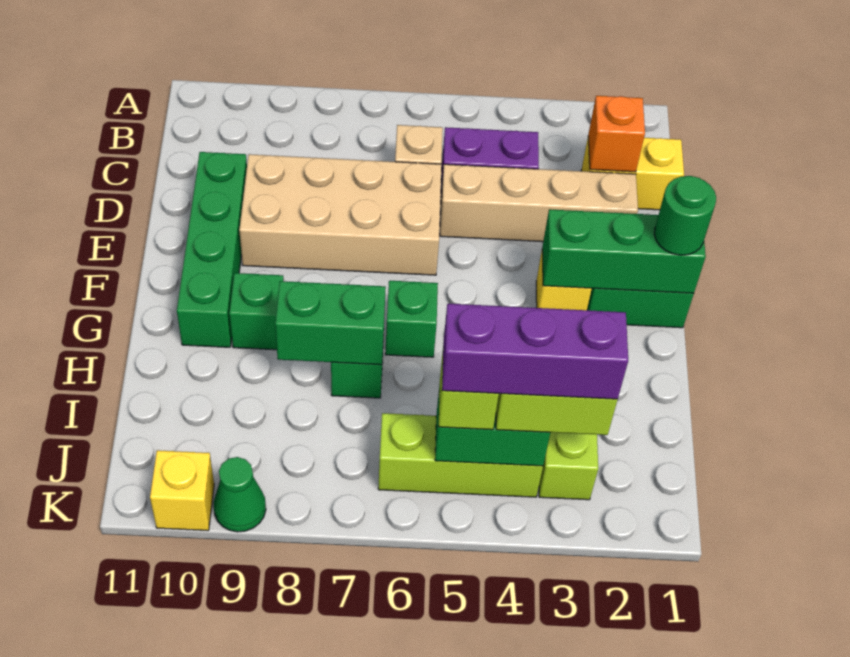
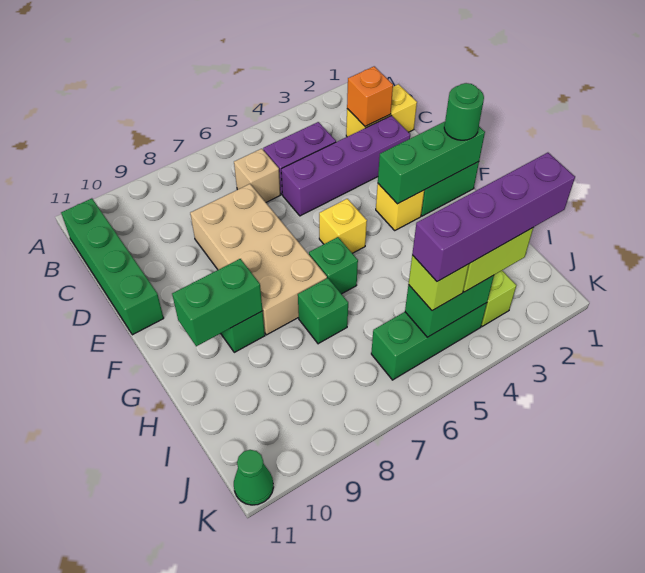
tan brick D2:D5 level 1 -> purple brick D2:D5 level 1
tan brick D6:E9 level 1 -> tan brick D7:G8 level 1
green brick D10:G10 level 1 -> green brick B11:E11 level 1
green brick H7:H8 level 2 -> green brick G9:G10 level 2
purple brick J3:J5 level 4 -> purple brick J2:J5 level 4
lime brick J4:J6 level 1 -> green brick J4:J6 level 1
green cone K9 level 1 -> green cone K11 level 1
yellow brick K10 level 1 -> yellow brick F5 level 1

